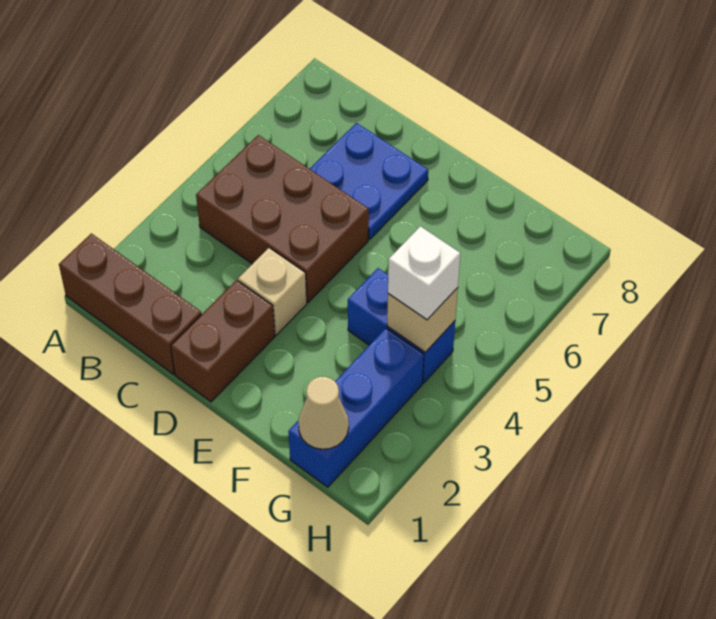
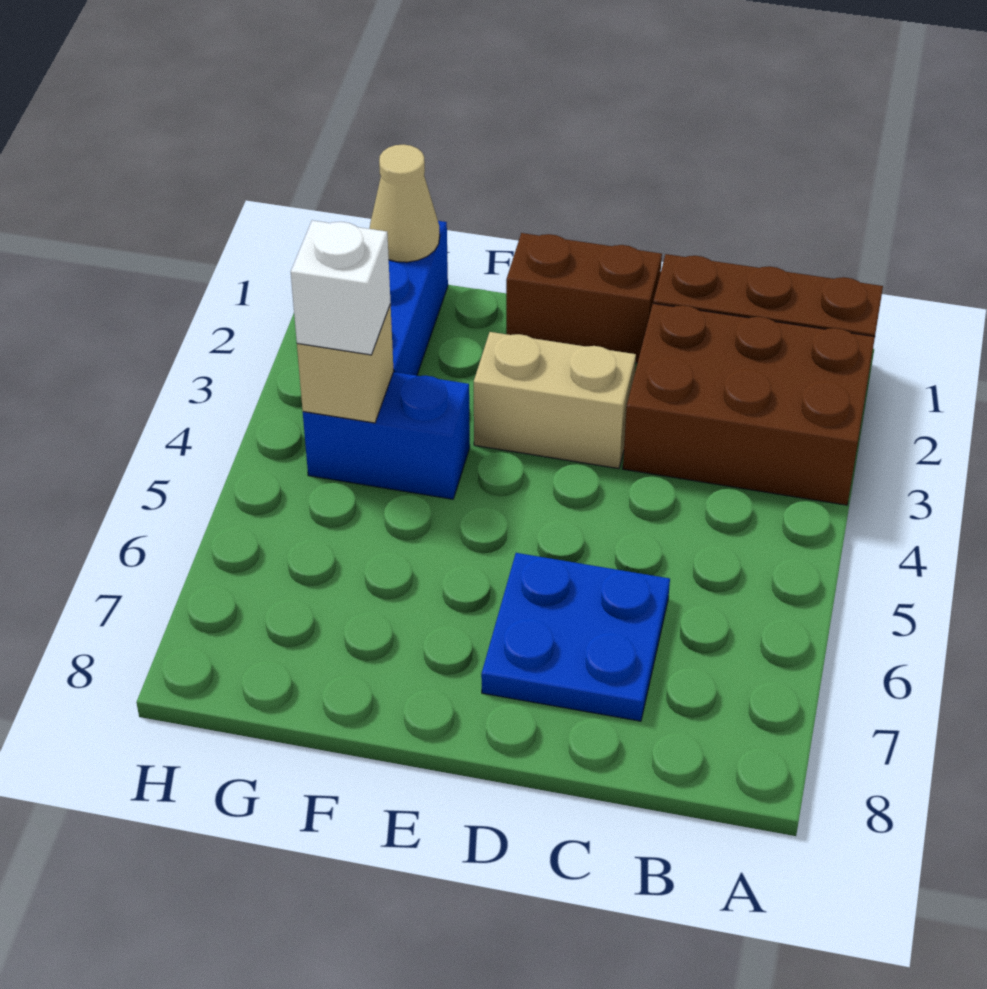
brown brick B4:D5 level 1 -> brown brick A2:C3 level 1
brown brick D1:D2 level 1 -> brown brick D1:E1 level 1
tan brick D3 level 1 -> tan brick D3:E3 level 1

